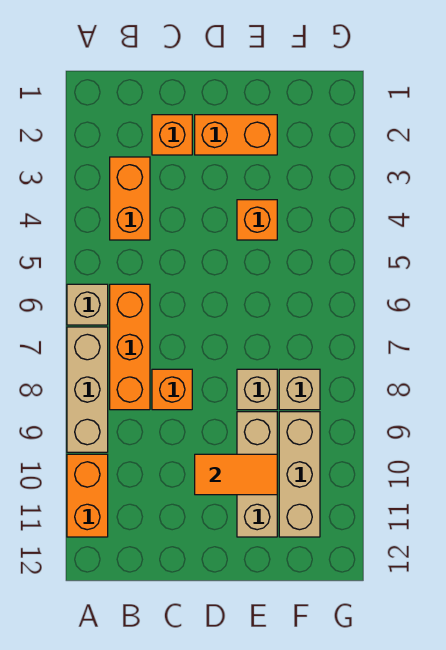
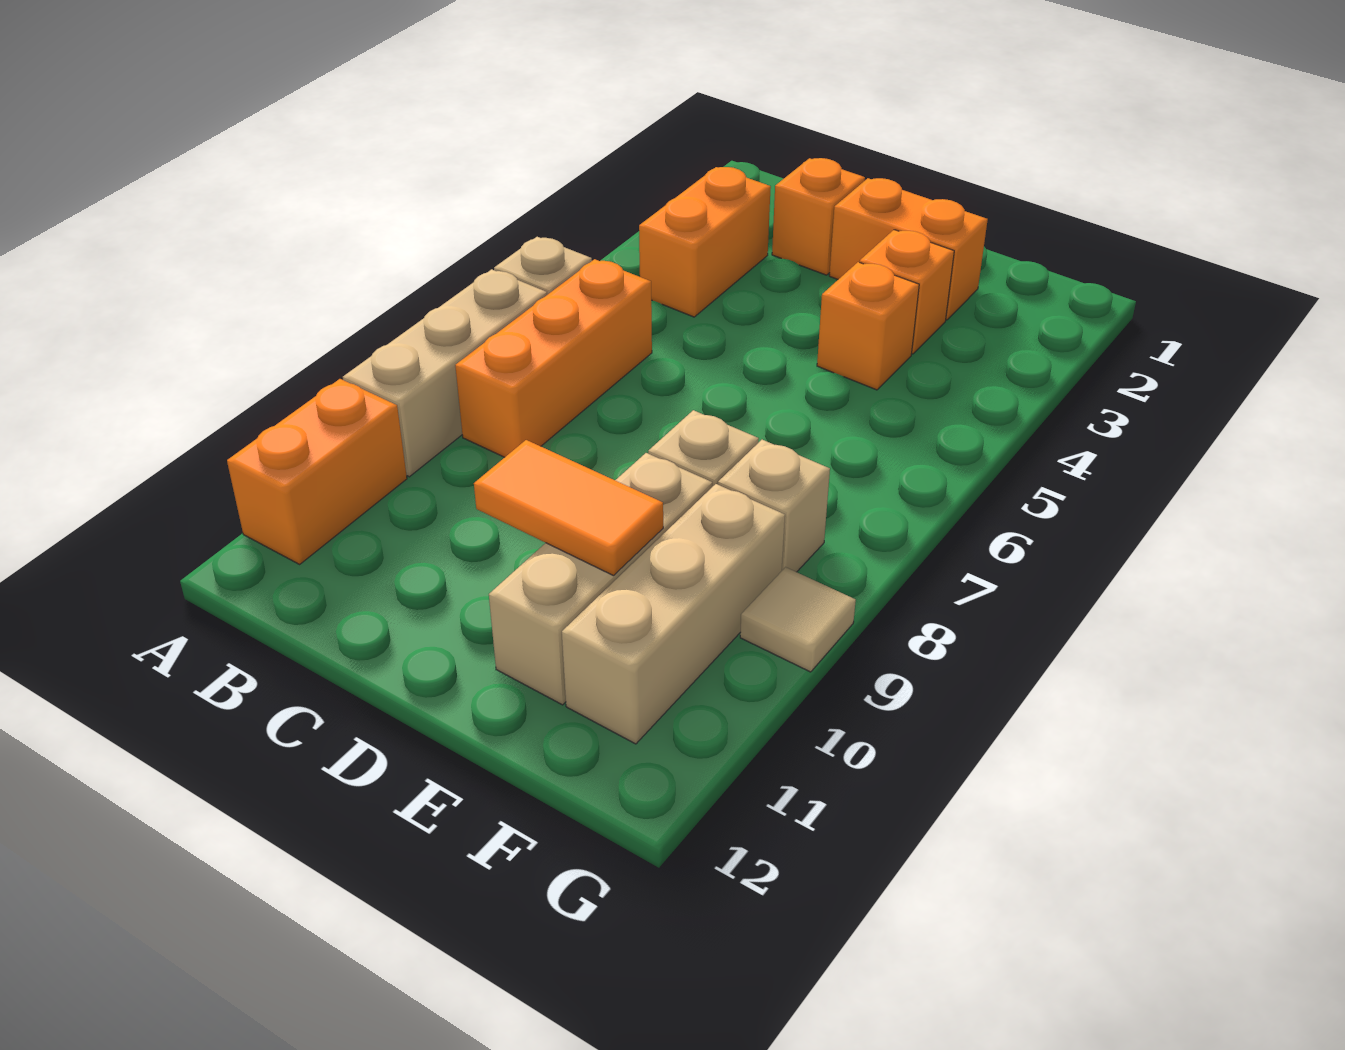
orange brick C8 level 1 -> orange brick E3 level 1
none -> tan tile G9 level 1

